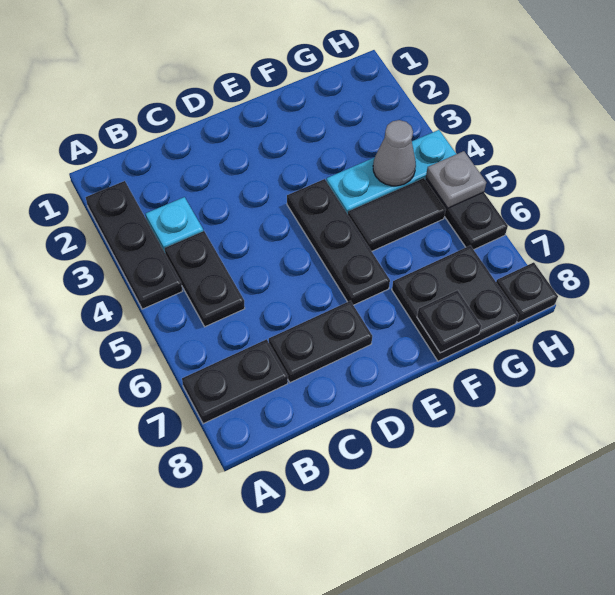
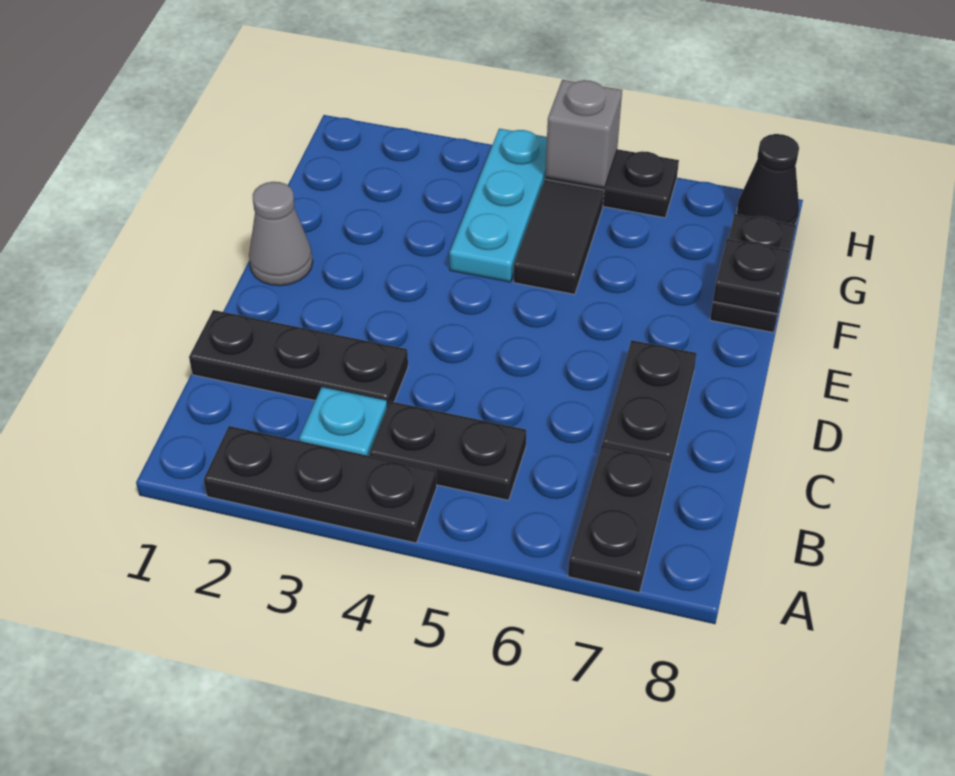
black plate E4:E6 level 1 -> black plate C1:C3 level 1
black plate F7:G8 level 1 -> black plate F8:G8 level 1
grey cone G4 level 2 -> grey cone E1 level 1
grey plate H5 level 2 -> grey brick H5 level 2
black plate H8 level 1 -> black cone H8 level 1

